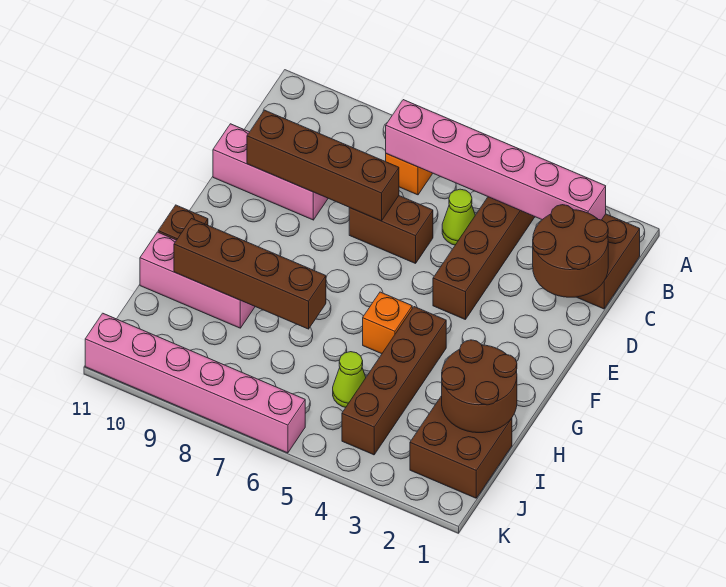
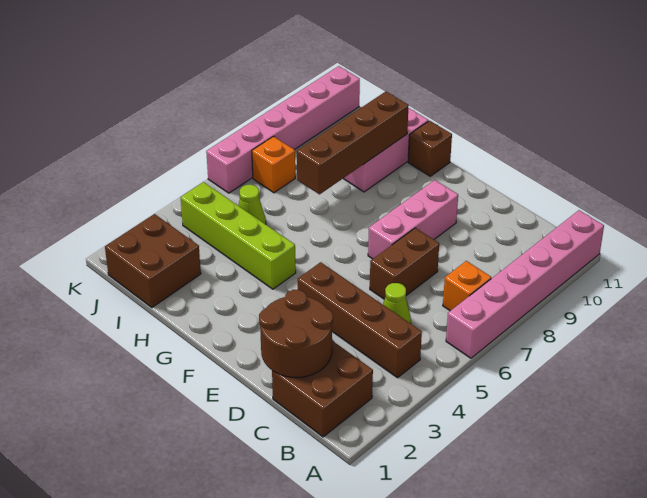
pink brick B2:B7 level 2 -> pink brick A6:A11 level 1
brown brick D7:D10 level 2 -> none
pink brick D9:D11 level 1 -> pink brick E7:E9 level 1
brown brick G4:J4 level 1 -> lime brick G4:J4 level 1
orange brick G5 level 1 -> orange brick J7 level 1
brown round brick H1:I2 level 2 -> none

